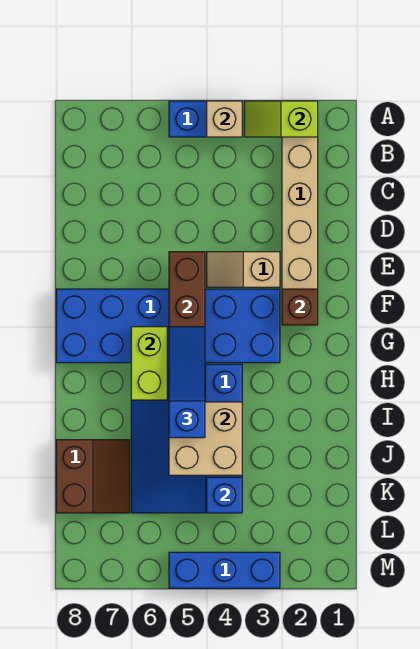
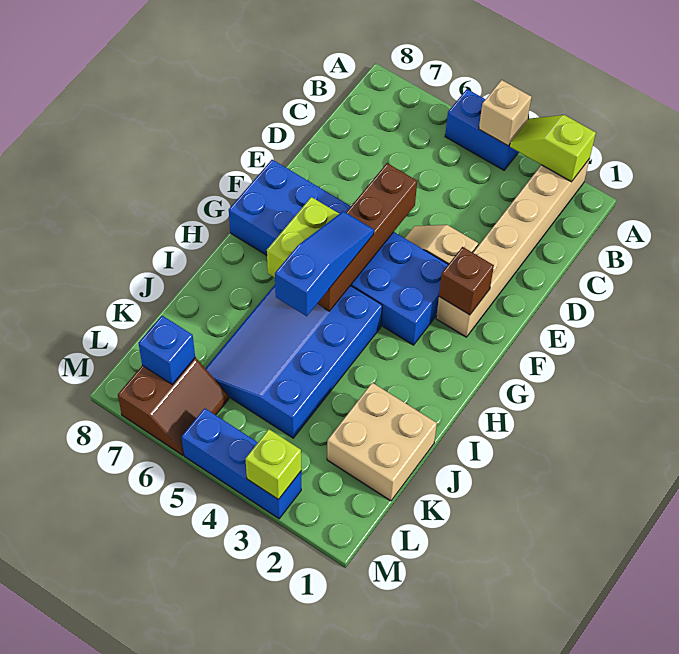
tan brick I4:J5 level 2 -> tan brick J1:K2 level 1
brown slope J7:K8 level 1 top 8 -> brown slope L6:M7 level 1 top 7
blue brick K4 level 2 -> blue brick L7 level 2
none -> lime brick M3 level 2

